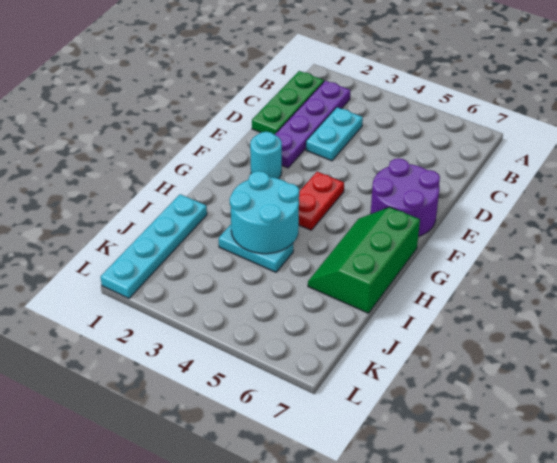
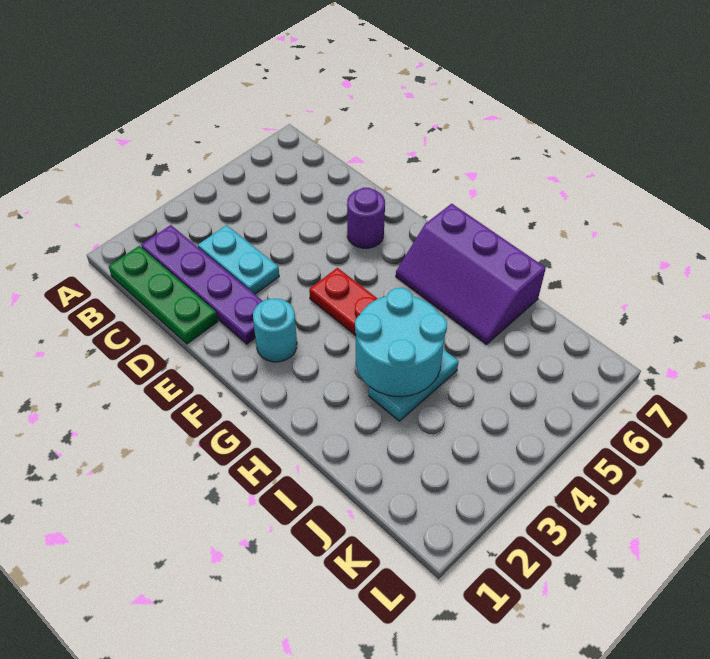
purple round brick E6:F7 level 1 -> purple round brick E6 level 1
green slope G6:I7 level 1 top 7 -> purple slope G6:I7 level 1 top 7
cyan plate I1:L1 level 1 -> none

